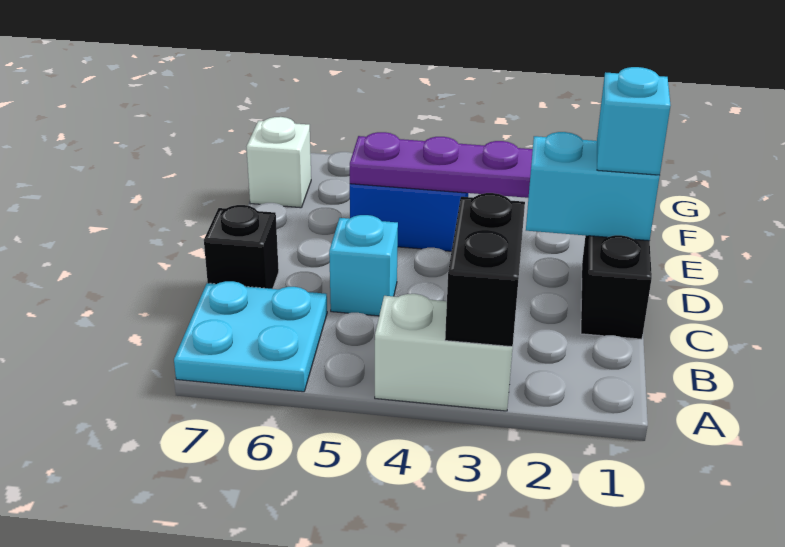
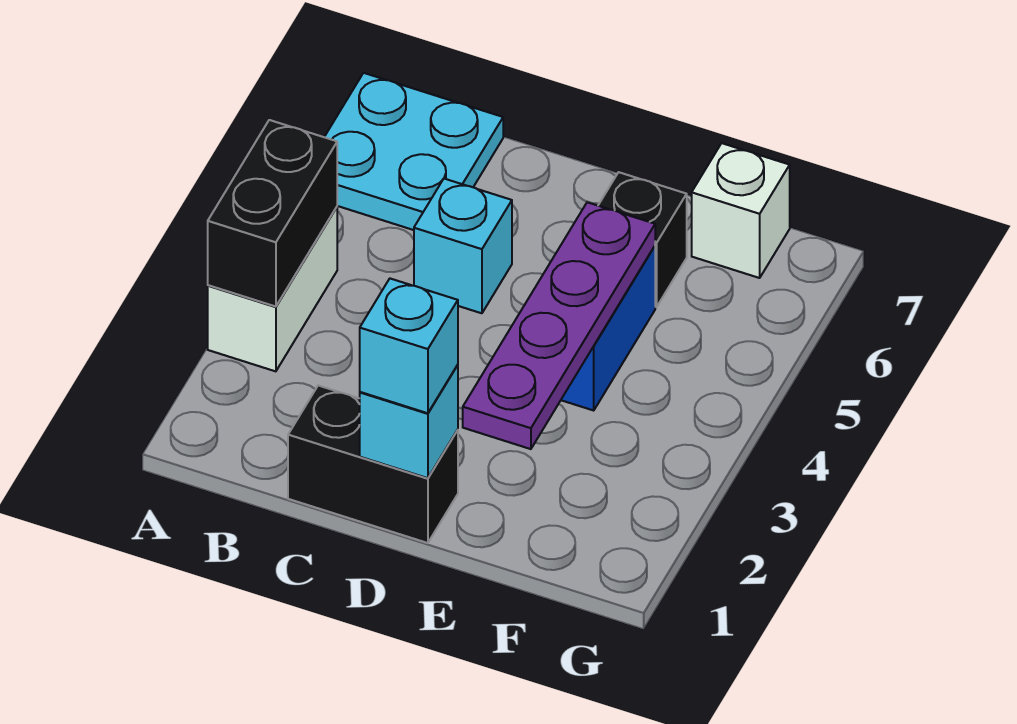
black brick A3:B3 level 2 -> black brick A3:A4 level 2
black brick C7 level 1 -> black brick E6 level 1
cyan brick D1:D2 level 2 -> cyan brick D1 level 2

